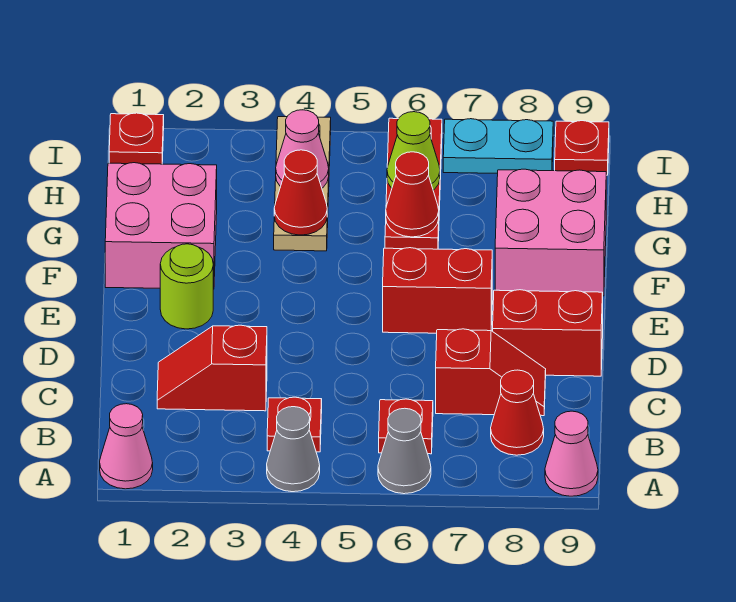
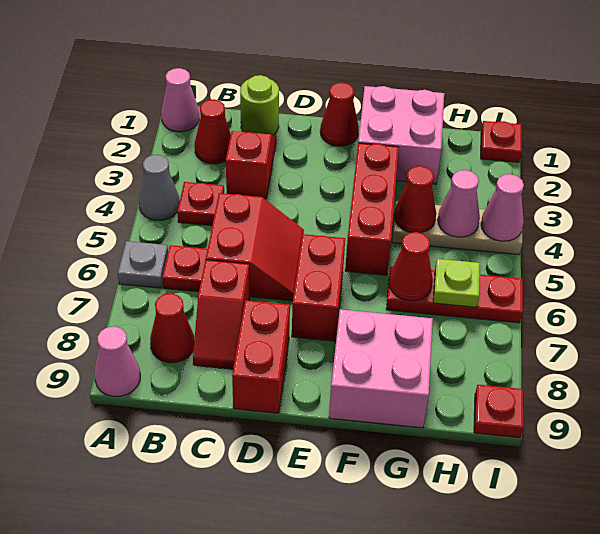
grey cone A6 level 1 -> grey plate A6 level 1
none -> red cone B2 level 1
none -> red slope C5:D6 level 1 top C
none -> red cone E1 level 1
lime round brick E2 level 1 -> lime round brick C1 level 1
none -> red brick F3:F5 level 1
lime cone H6 level 2 -> lime plate H6 level 2
none -> pink cone I4 level 2
cyan plate I7:I8 level 1 -> none

